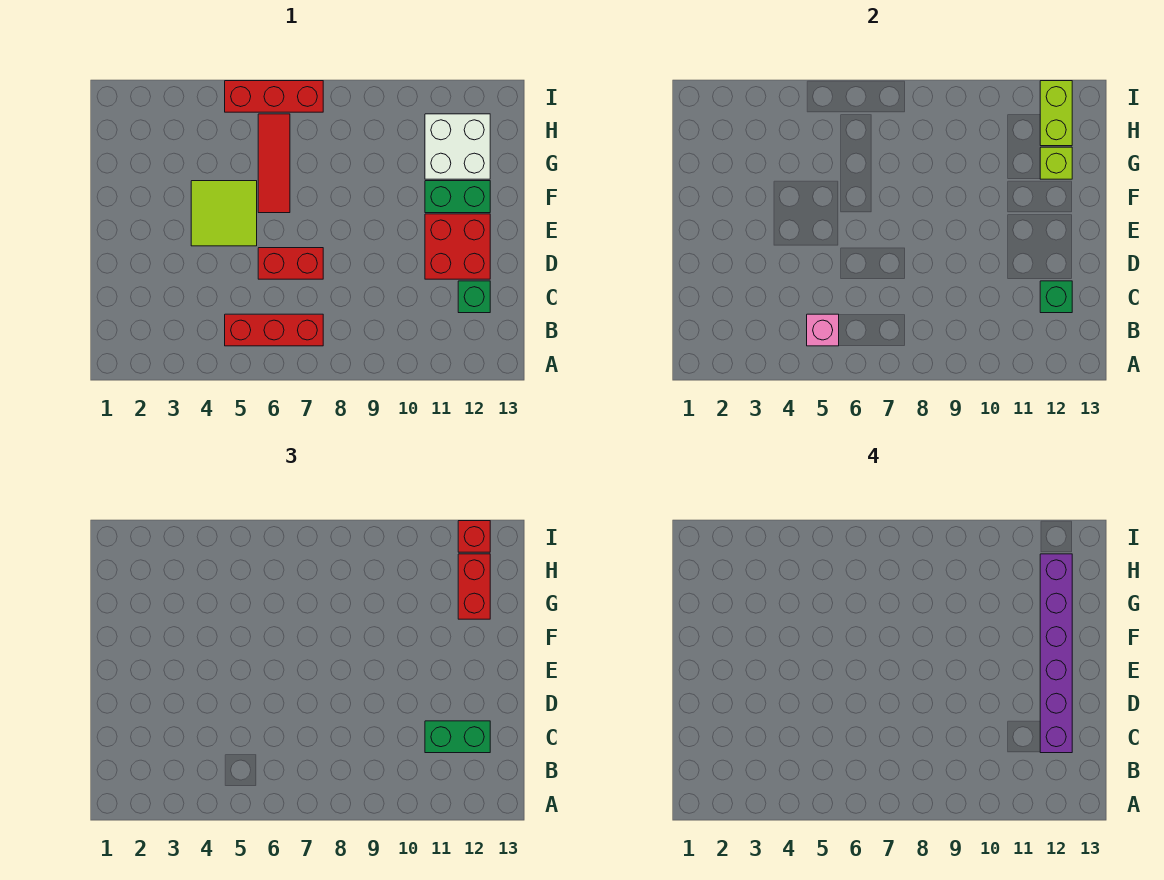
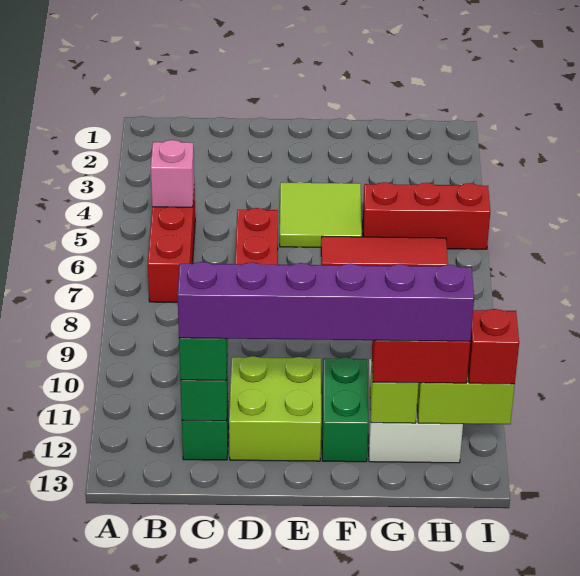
red brick D11:E12 level 1 -> lime brick D11:E12 level 1
red brick I5:I7 level 1 -> red brick G5:I5 level 1

